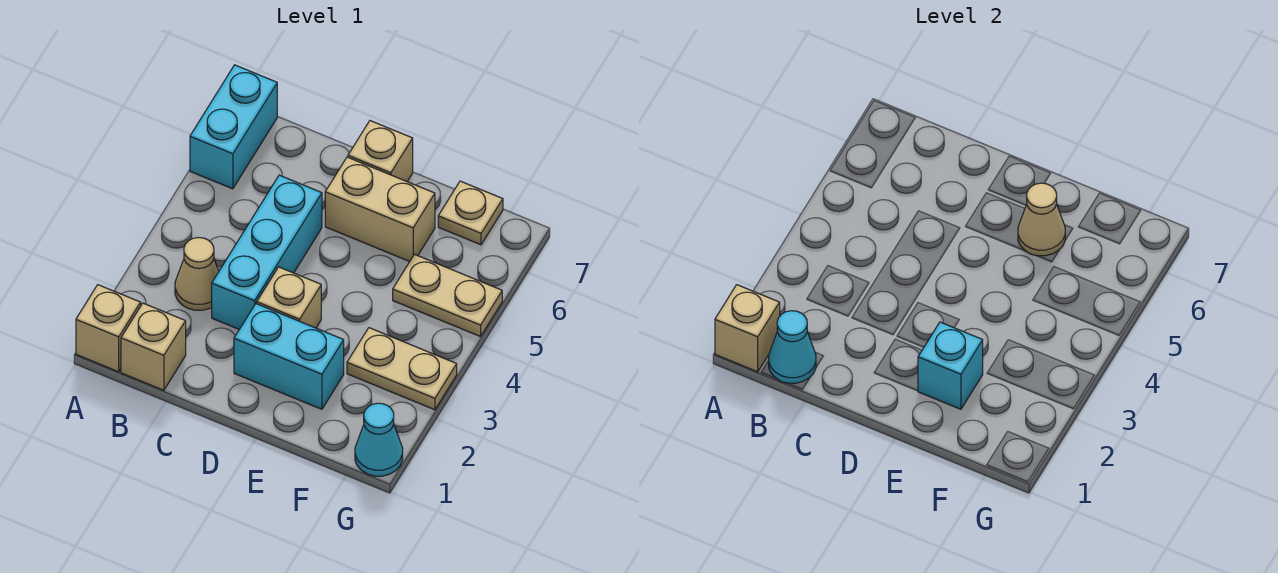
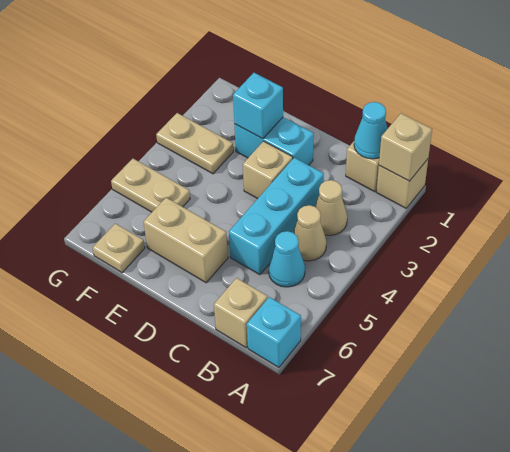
cyan brick A6:A7 level 1 -> cyan brick A7 level 1
tan brick D7 level 1 -> tan brick B7 level 1
tan cone E6 level 2 -> tan cone B4 level 1
cyan cone G1 level 1 -> cyan cone B5 level 1

